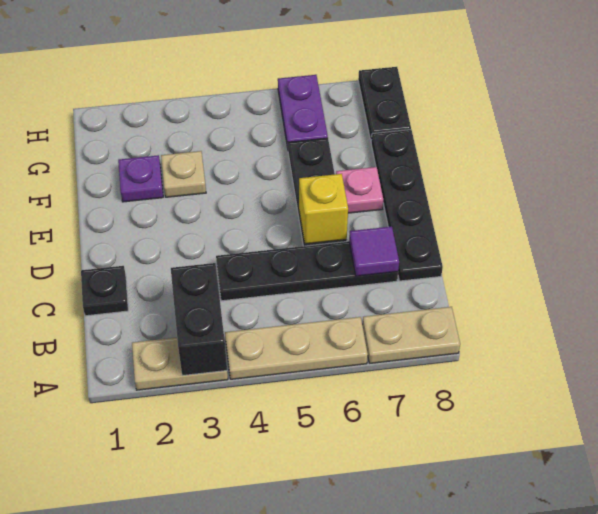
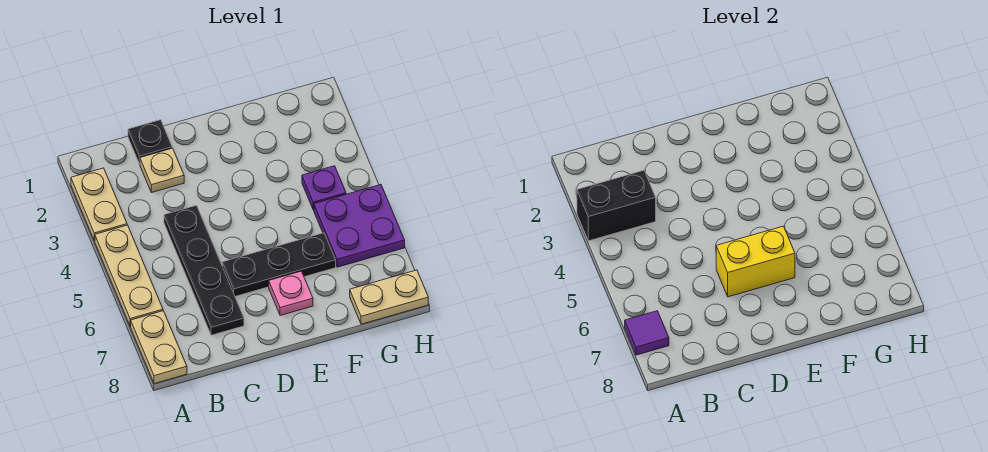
purple tile C7 level 2 -> purple tile A7 level 2
black plate C8:F8 level 1 -> none
yellow brick D6 level 2 -> yellow brick D6:E6 level 2
purple plate F2 level 1 -> purple plate G4 level 1
tan plate F3 level 1 -> tan plate C2 level 1
purple plate G6:H6 level 1 -> purple plate G5:H6 level 1
black plate G8:H8 level 1 -> tan plate G8:H8 level 1

